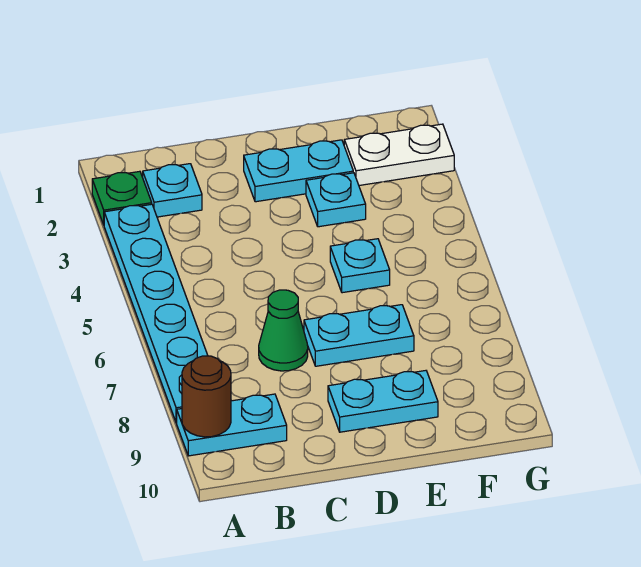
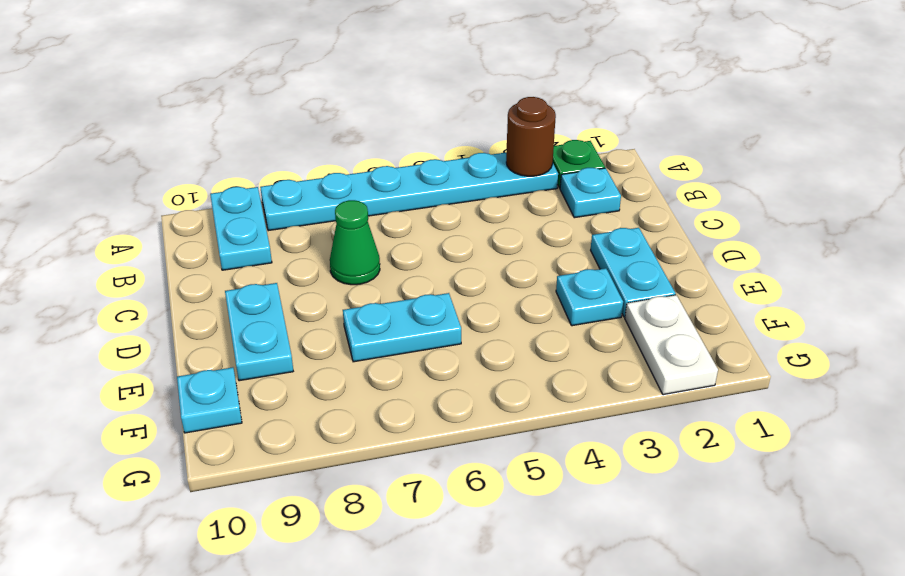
brown round brick A9 level 2 -> brown round brick A3 level 2
cyan plate D7:E7 level 1 -> cyan plate E6:E7 level 1
cyan plate E5 level 1 -> cyan plate F10 level 1

